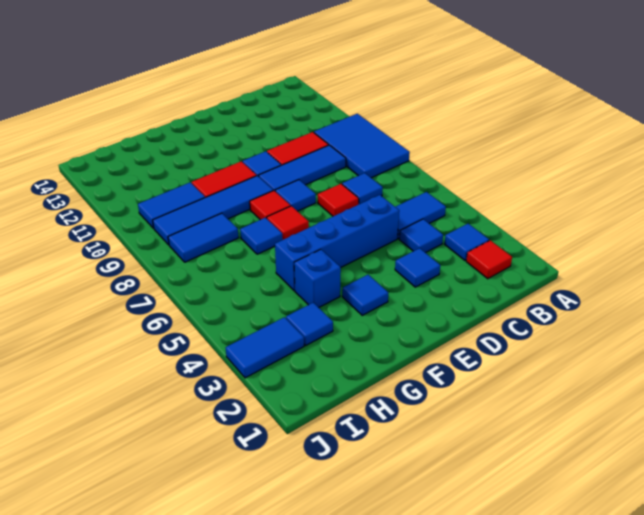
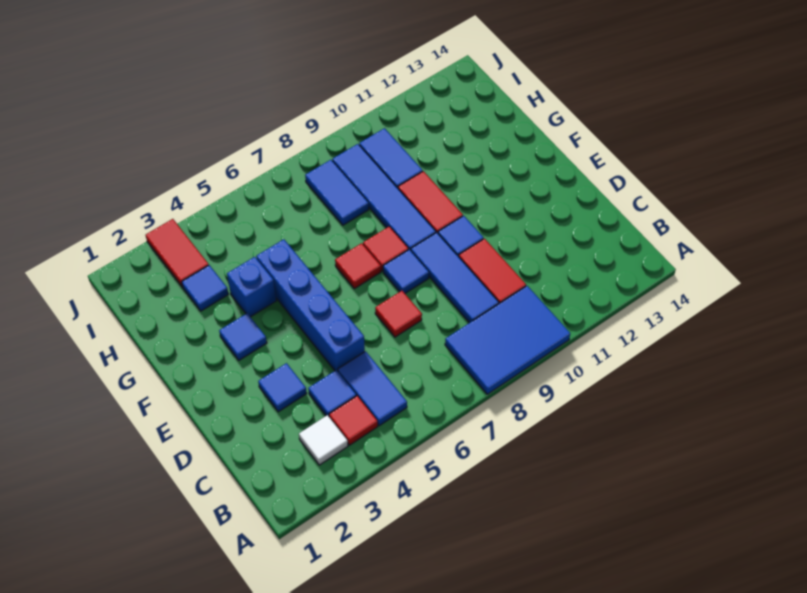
red tile B2 level 1 -> red tile B4 level 1
blue tile B3 level 1 -> white tile B3 level 1
blue tile C7 level 1 -> none
blue tile G7 level 1 -> none
blue tile I3:J3 level 1 -> red tile I3:J3 level 1

